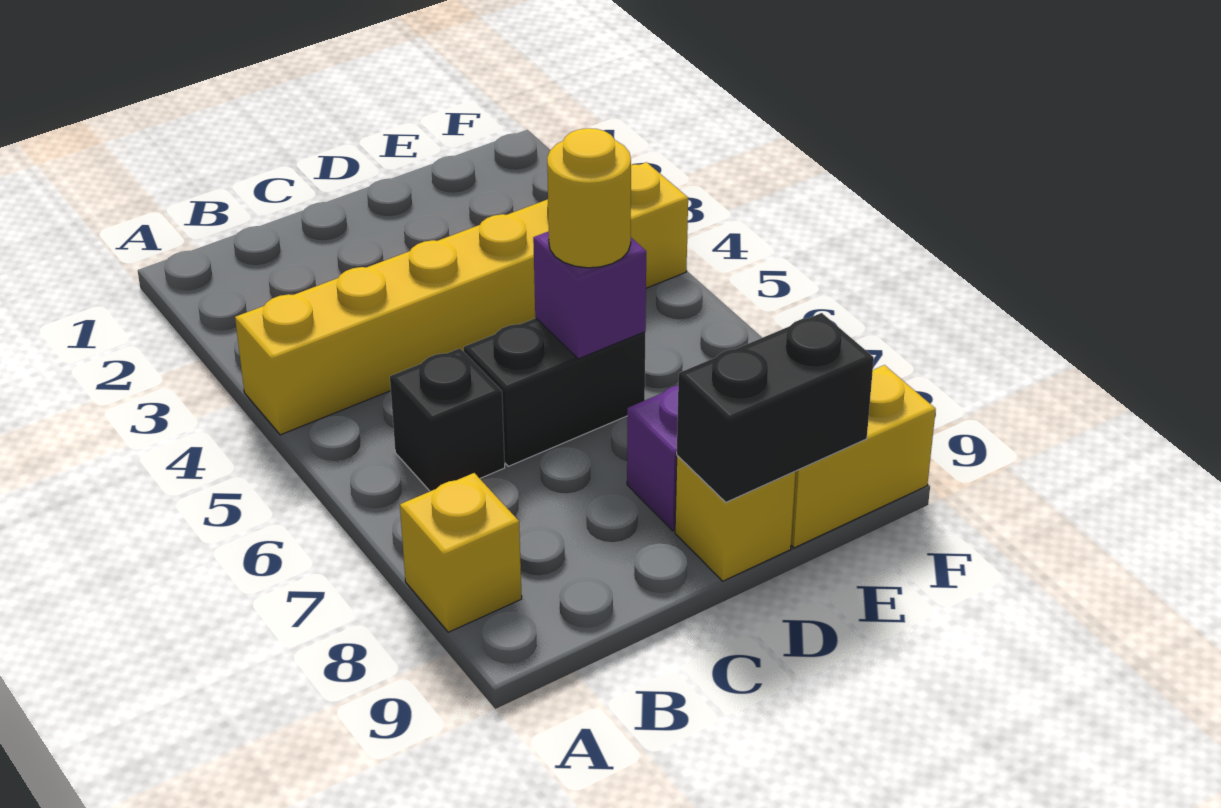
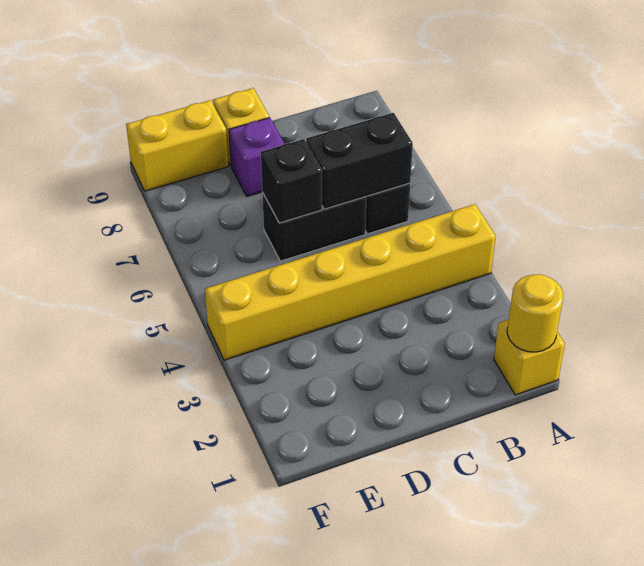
yellow brick A8 level 1 -> yellow brick A1 level 1
purple brick D6 level 2 -> black brick D6 level 2
yellow round brick D6 level 3 -> yellow round brick A1 level 2
black brick D9:E9 level 2 -> black brick B6:C6 level 2

